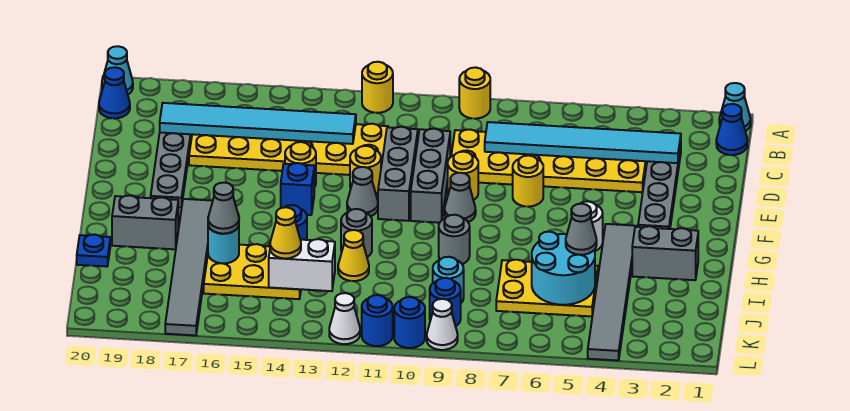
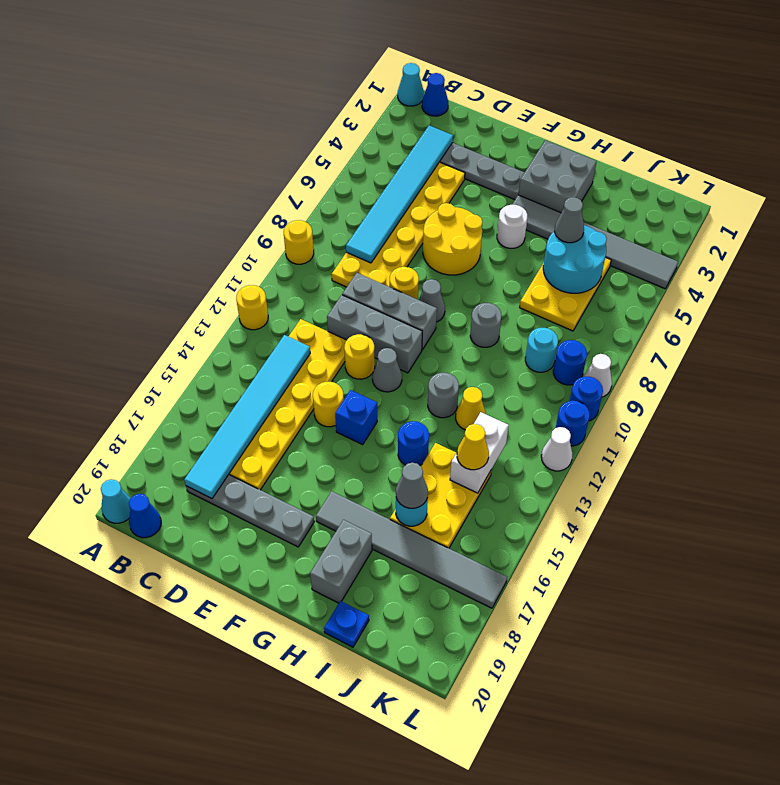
yellow round brick E7 level 1 -> yellow round brick E6:F7 level 1
grey brick H2:H3 level 1 -> grey brick G2:H3 level 1

